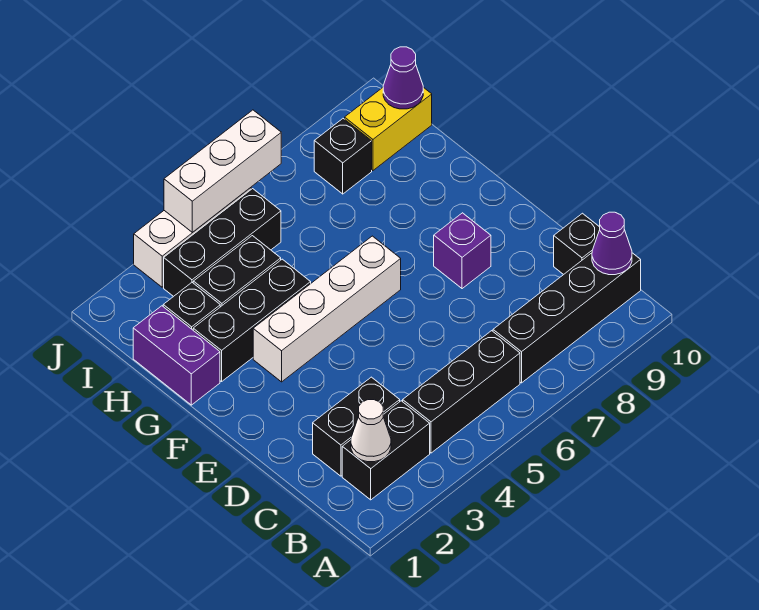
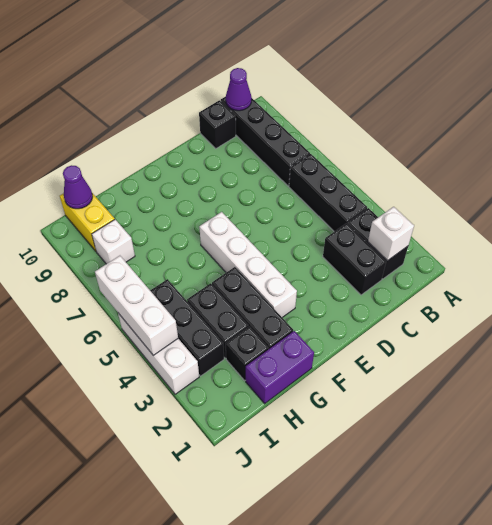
white cone B2 level 2 -> white brick B2 level 2
purple brick E8 level 1 -> none
black brick I8 level 1 -> white brick I8 level 1

